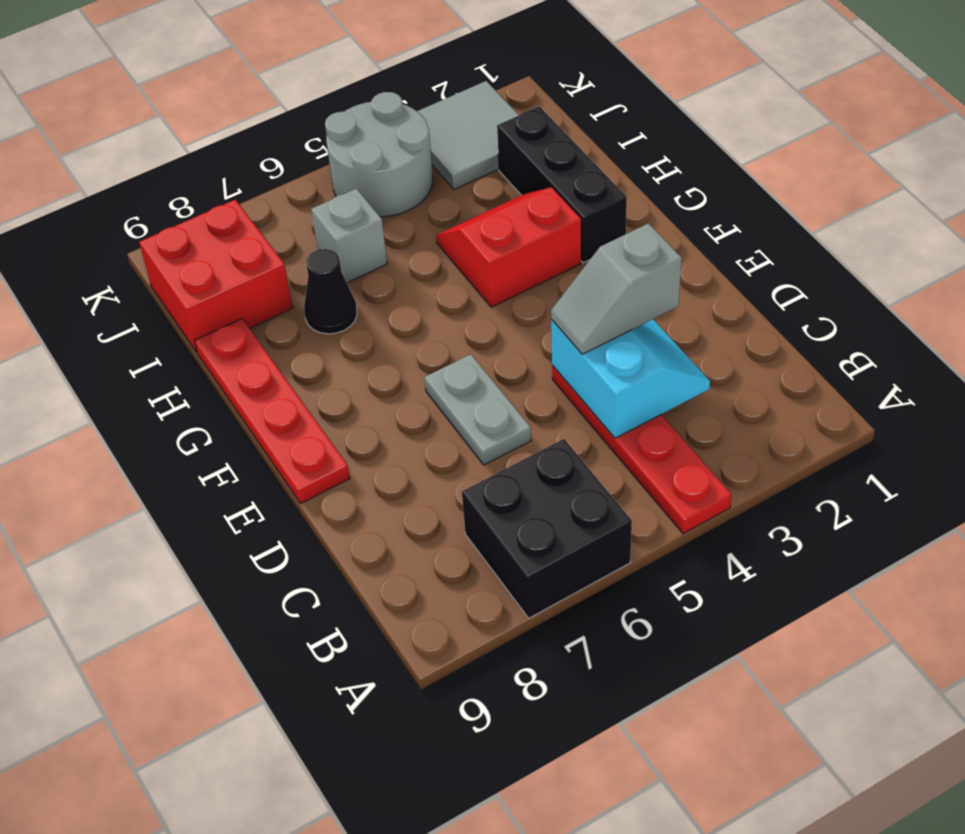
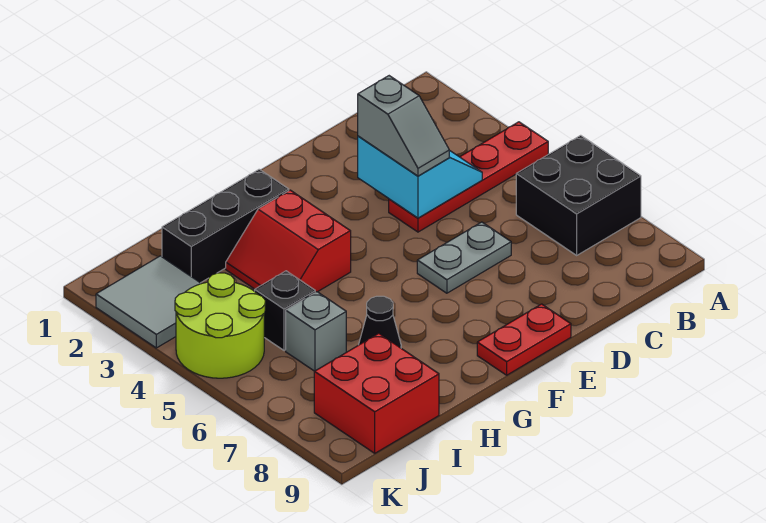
cyan slope C3:D4 level 2 top 4 -> cyan slope C3:D4 level 2 top D
red plate E9:H9 level 1 -> red plate E9:F9 level 1
none -> black brick I5 level 1
grey round brick J4:K5 level 1 -> lime round brick J4:K5 level 1

